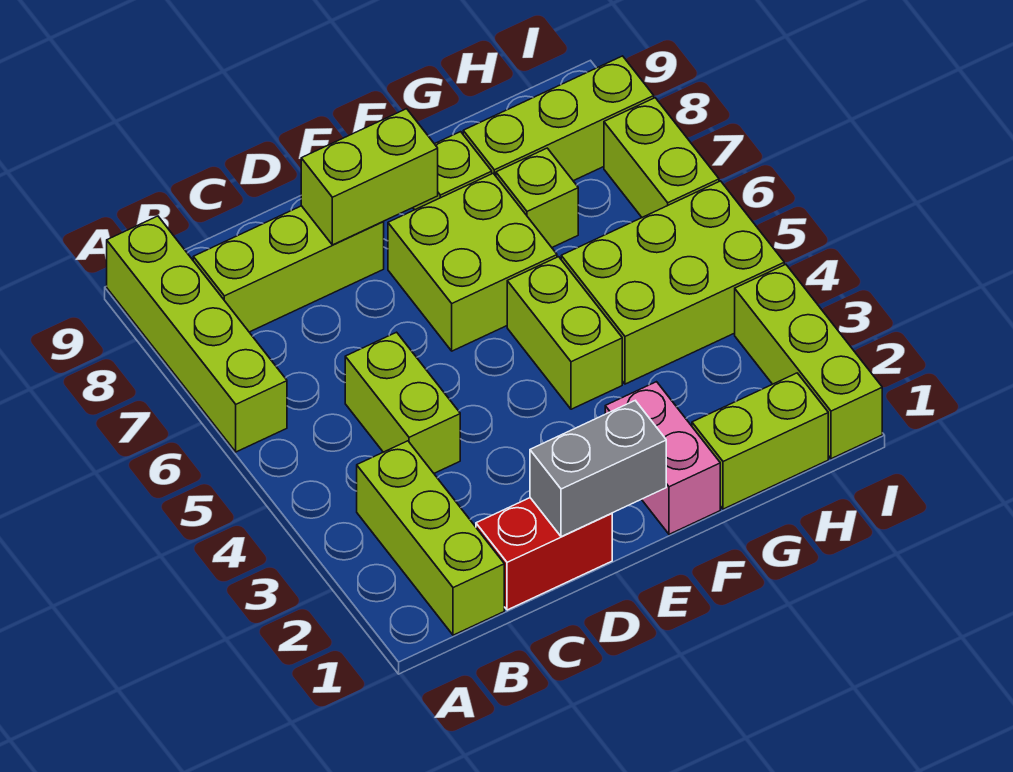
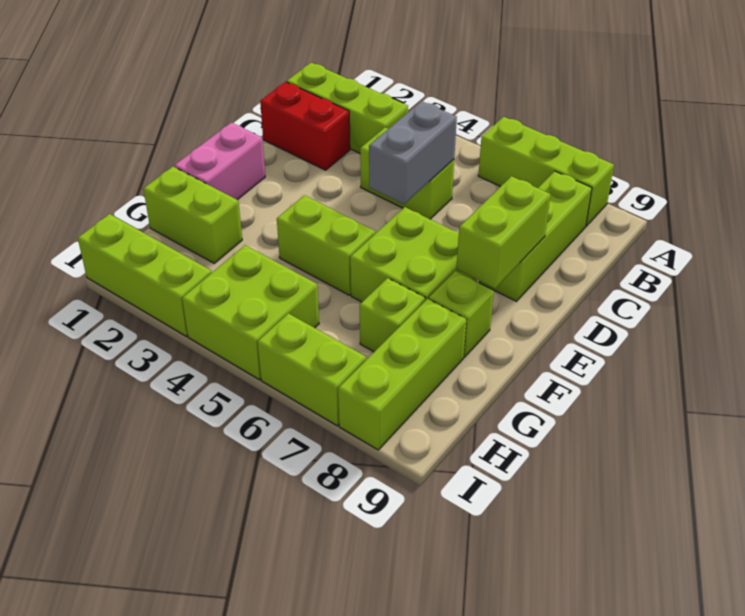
lime brick A6:A9 level 1 -> lime brick A6:A8 level 1
red brick C1:D1 level 1 -> red brick C1:C2 level 1
grey brick D1:E1 level 2 -> grey brick C5:D5 level 2
pink brick F1:F2 level 1 -> pink brick E1:F1 level 1
lime brick G1:H1 level 1 -> lime brick G1:G2 level 1
lime brick G4:I5 level 1 -> lime brick H4:I5 level 1

